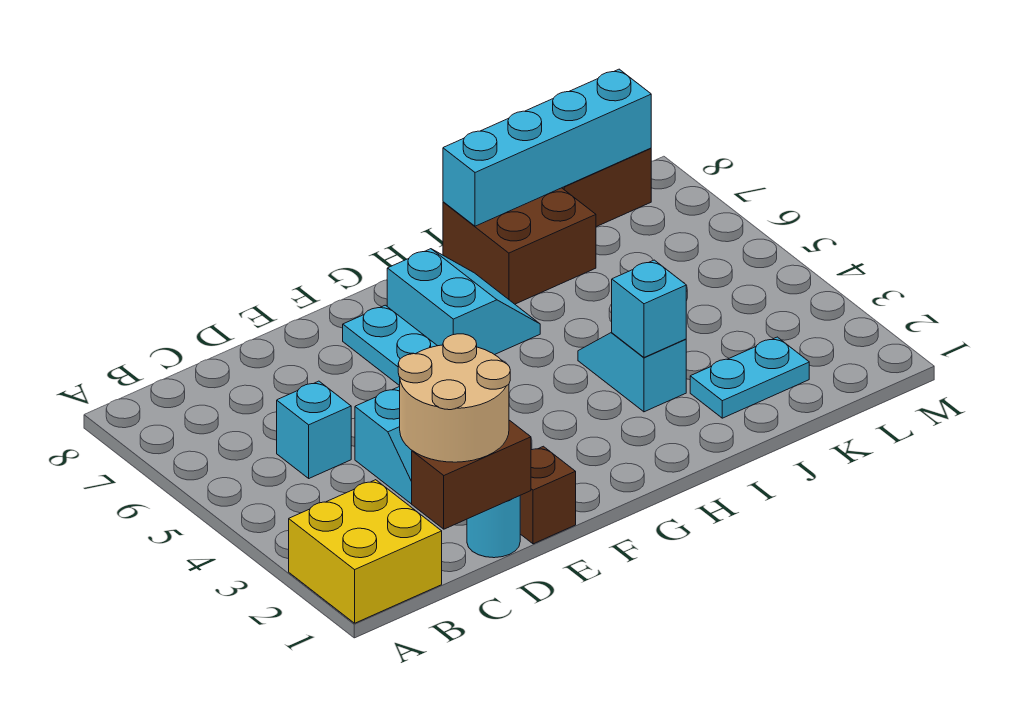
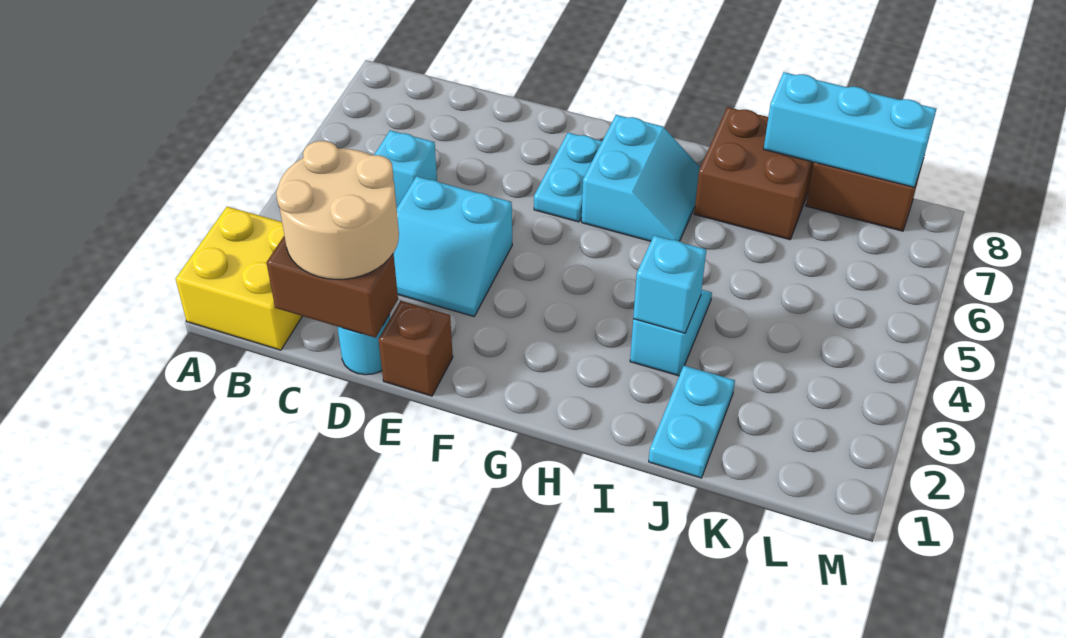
cyan brick I8:L8 level 2 -> cyan brick J8:L8 level 2
cyan plate J2:K2 level 1 -> cyan plate J1:J2 level 1

